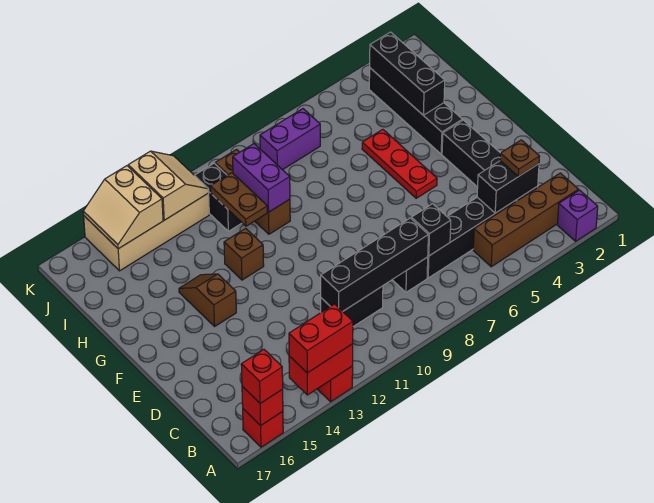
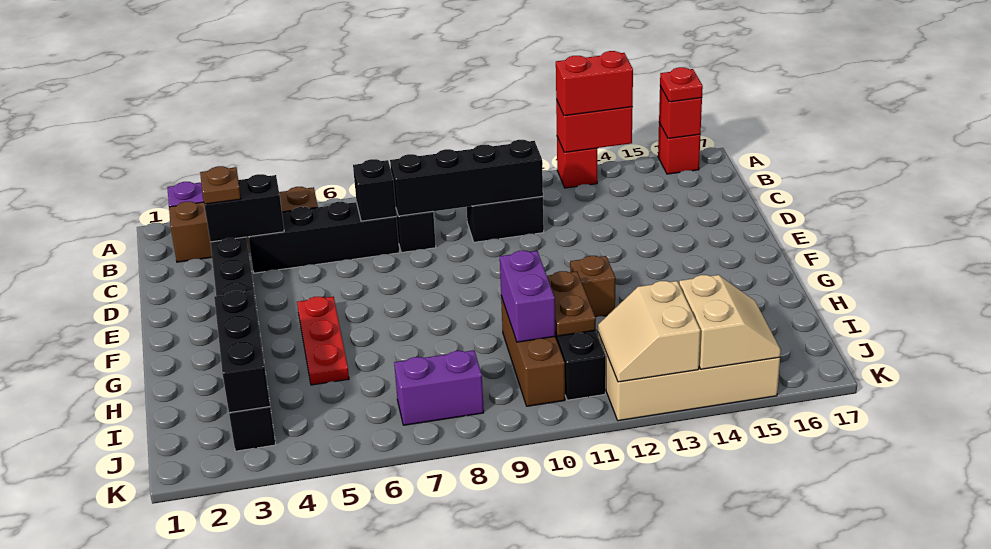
red brick A16 level 3 -> red plate A16 level 3
brown slope F14:G14 level 1 top F -> none

